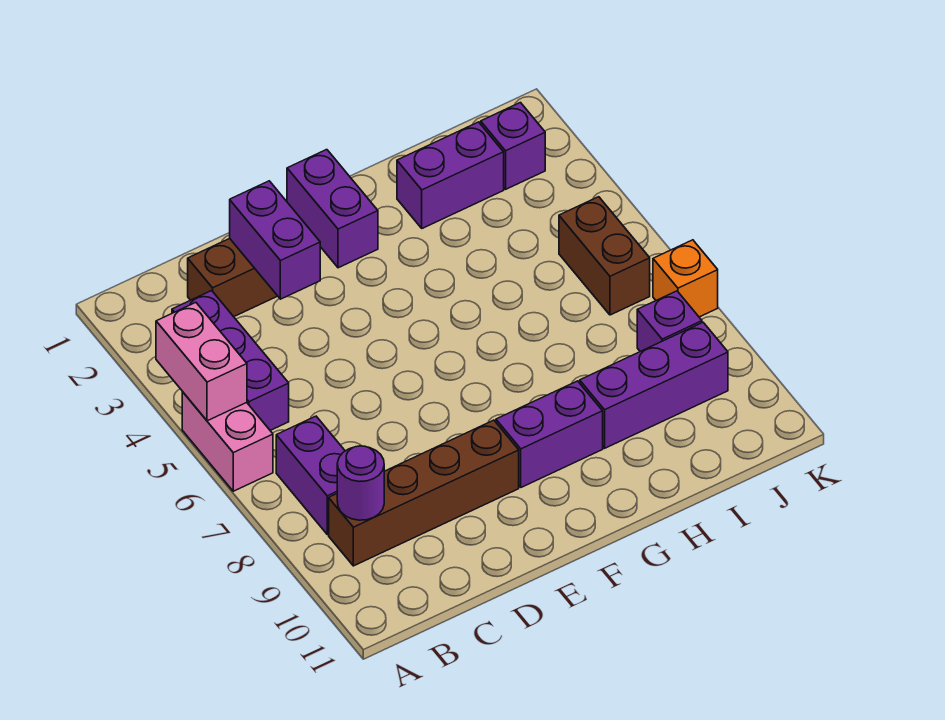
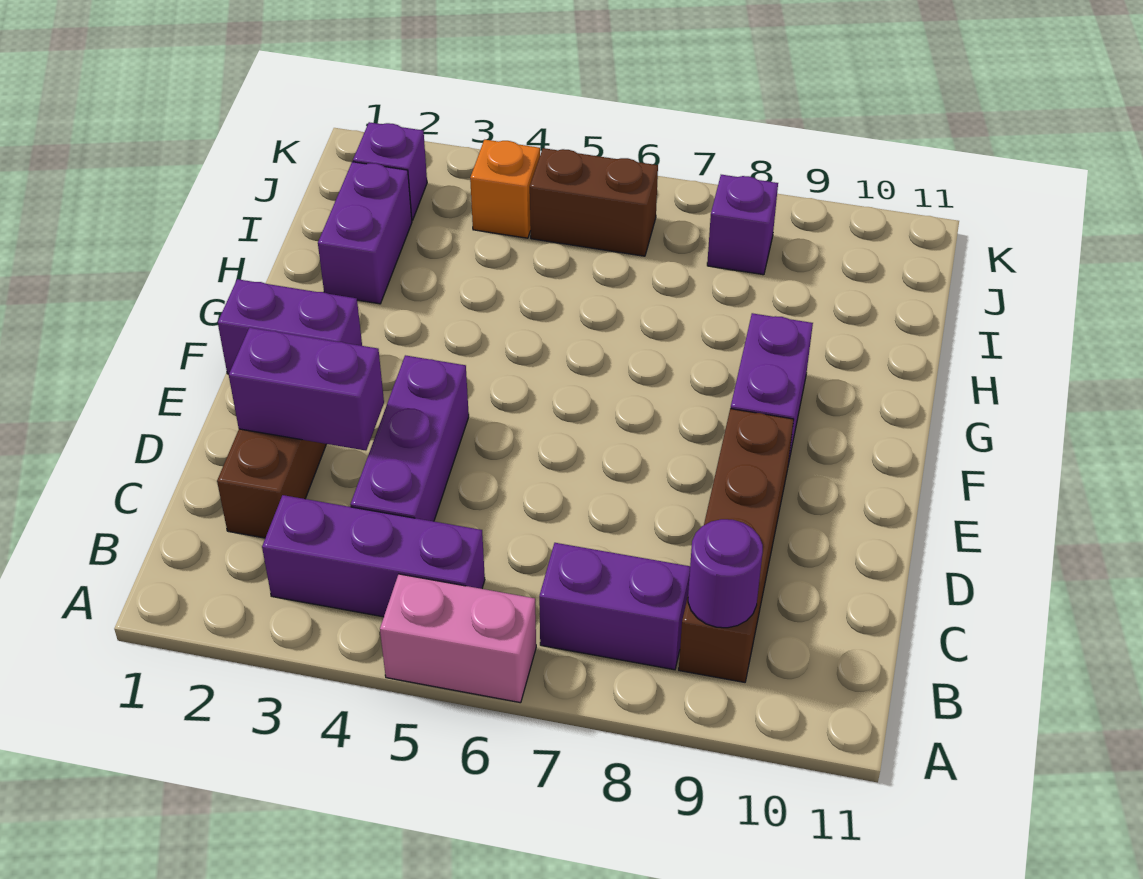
pink brick A4:A5 level 2 -> none
purple brick H9:J9 level 1 -> purple brick C4:E4 level 1
orange brick K7 level 1 -> orange brick J4 level 1

